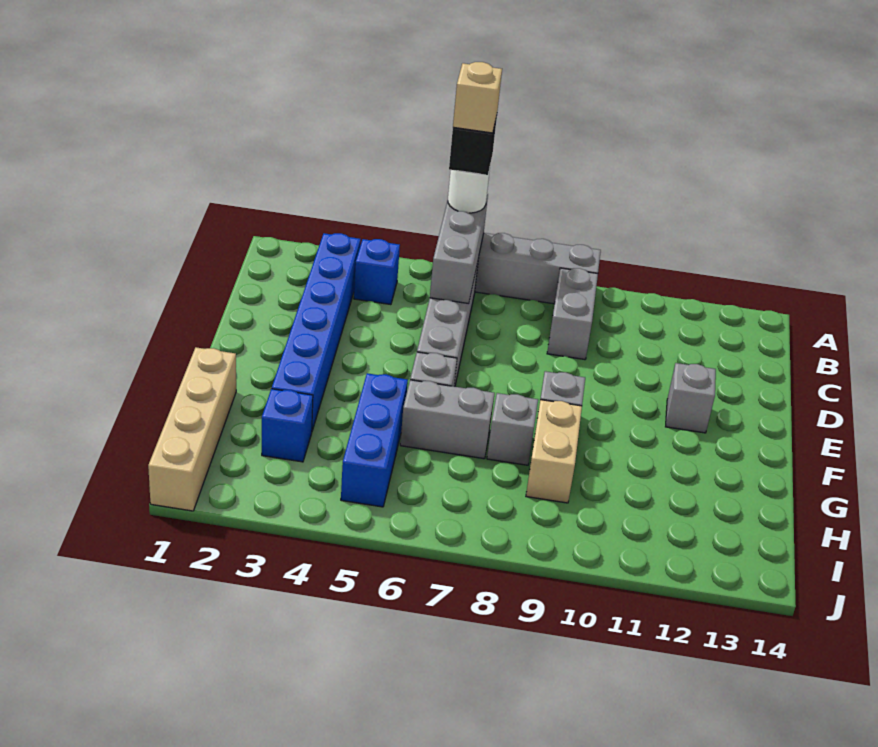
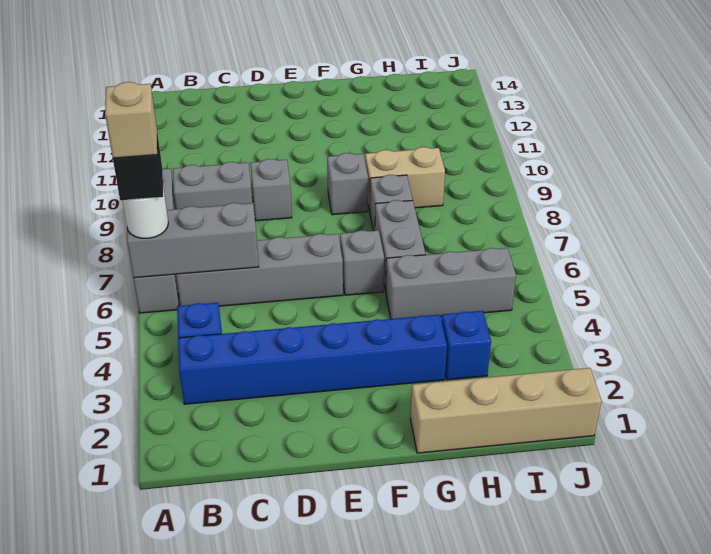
grey brick E12 level 1 -> grey brick D9 level 1
blue brick G5:I5 level 1 -> grey brick G5:I5 level 1

